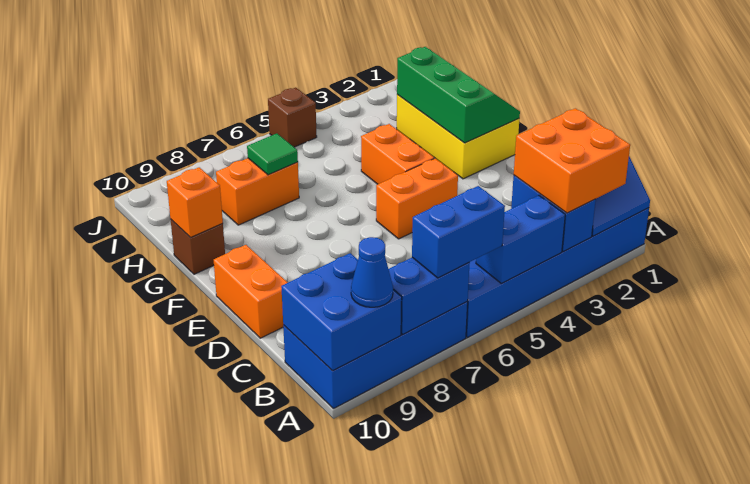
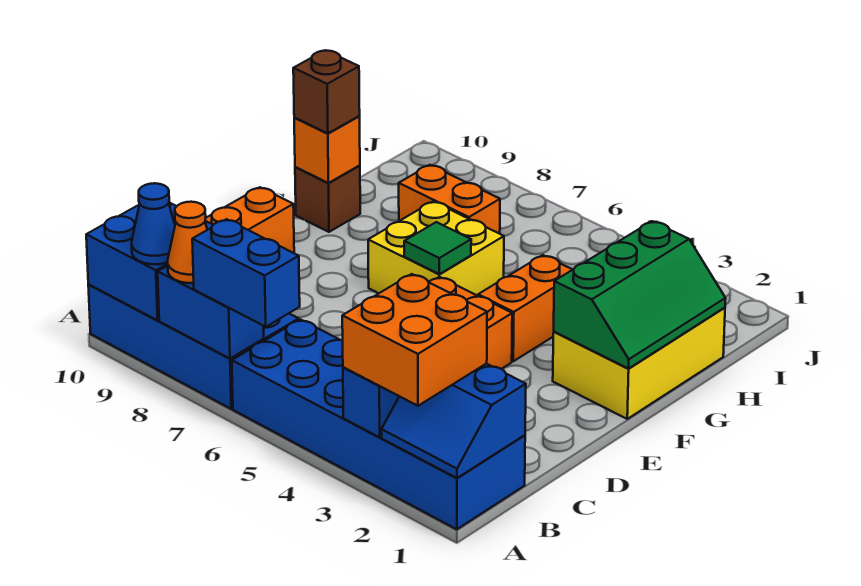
blue brick A4:A5 level 2 -> none
none -> orange cone A8 level 3
none -> yellow brick F6:G7 level 1
green tile H7 level 2 -> green tile F6 level 2
brown brick J5 level 1 -> brown brick G10 level 3

